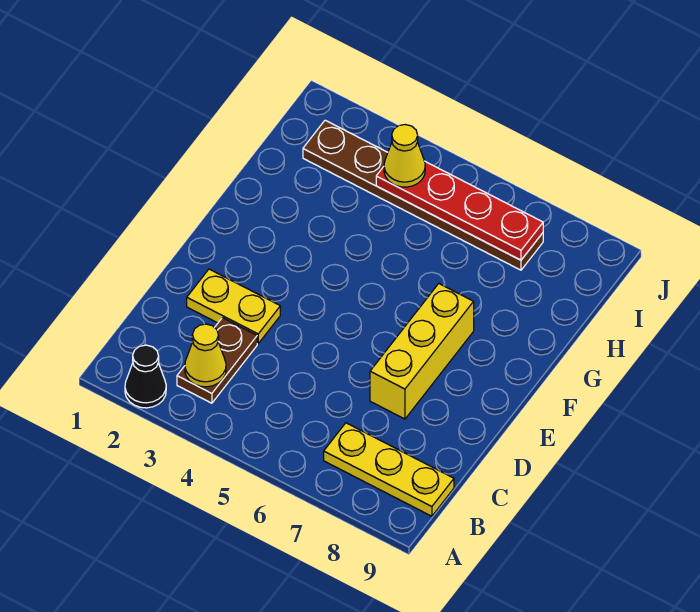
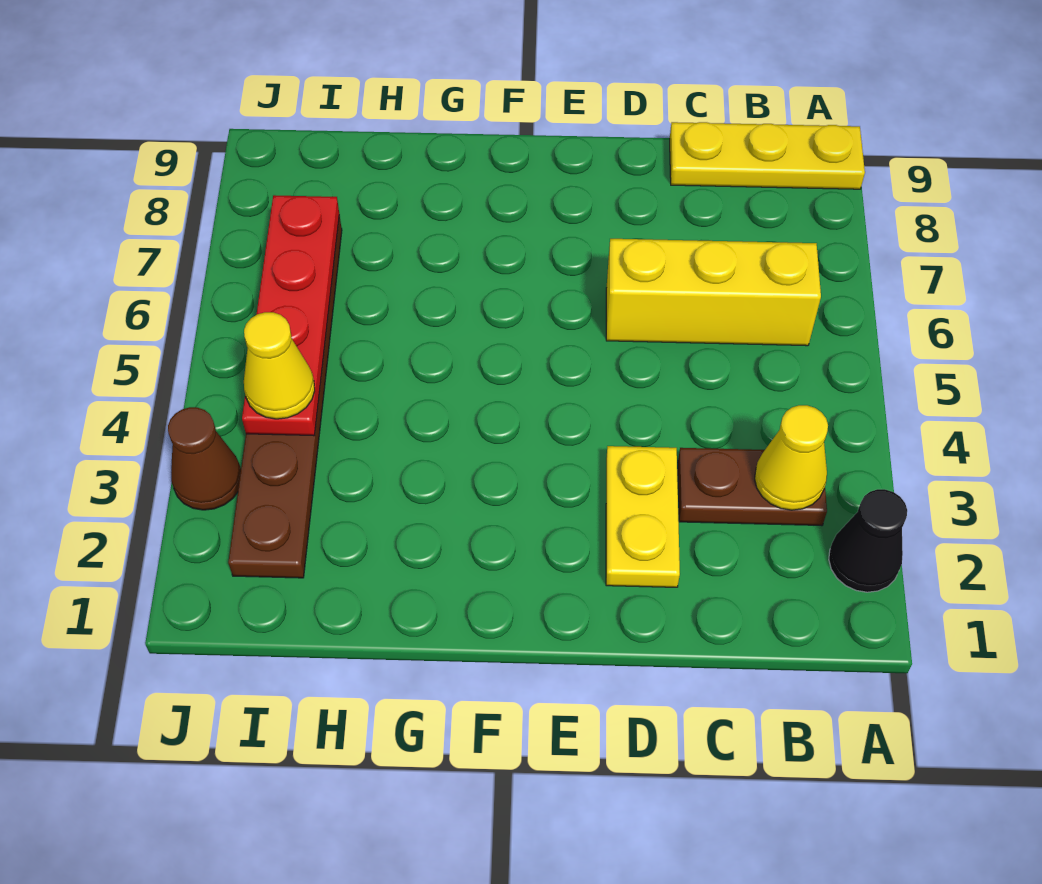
yellow plate B7:B9 level 1 -> yellow plate A9:C9 level 1
yellow brick D7:F7 level 1 -> yellow brick B6:D6 level 1
none -> brown cone J3 level 1

